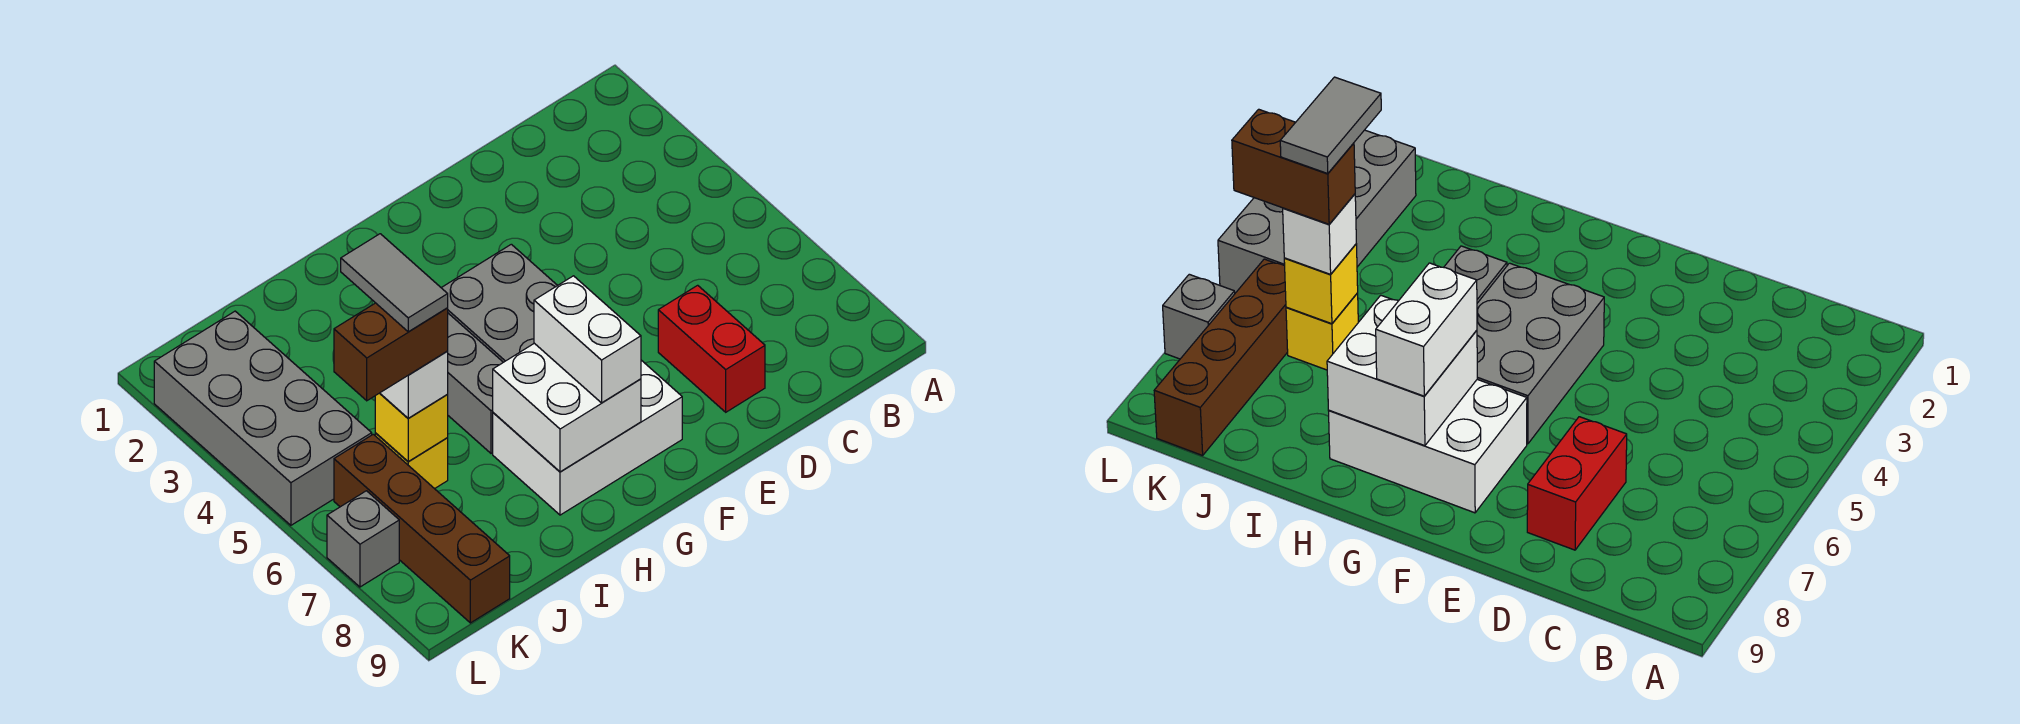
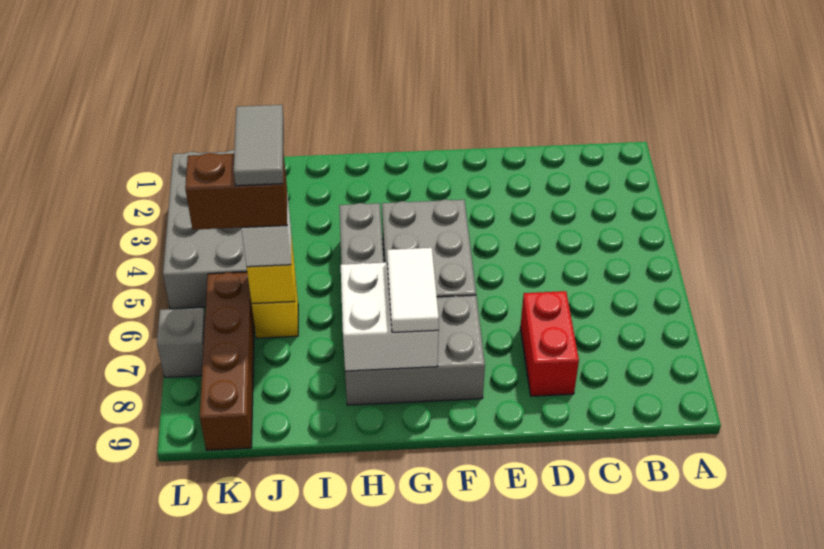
white brick F7:H8 level 1 -> grey brick F7:H8 level 1
white brick G7:G8 level 3 -> white tile G7:G8 level 3

